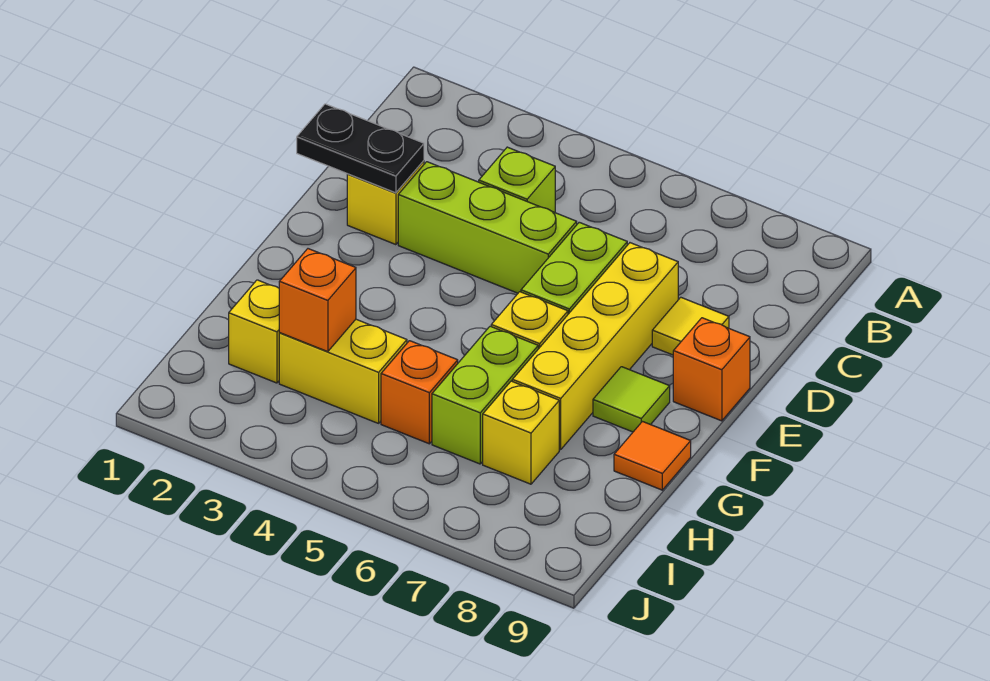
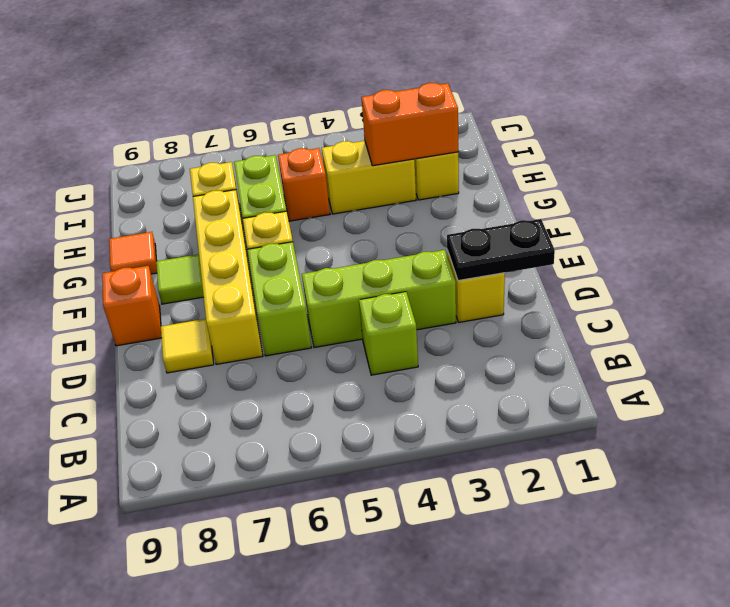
orange brick H3 level 2 -> orange brick H2:H3 level 2

